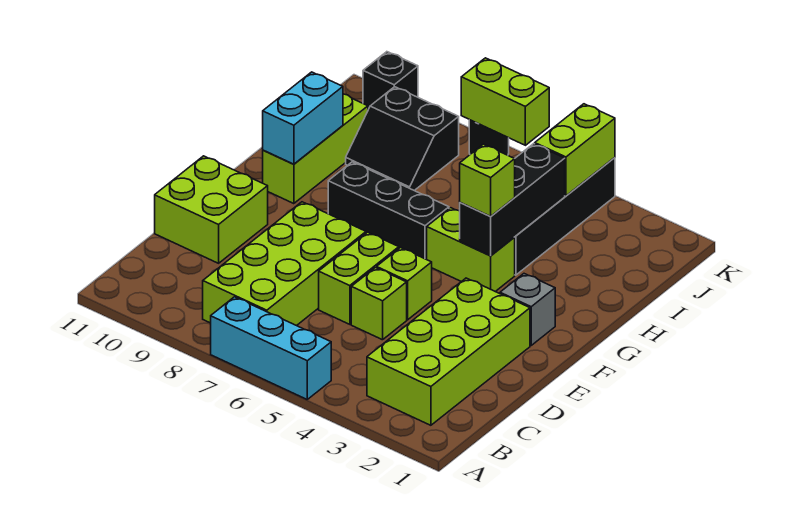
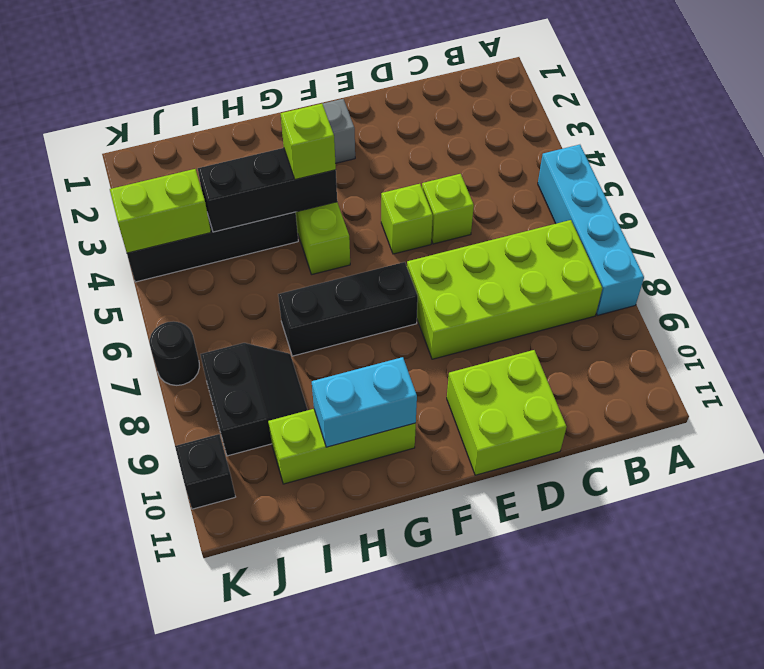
cyan brick A5:A7 level 1 -> cyan brick A5:A8 level 1
lime brick B2:E3 level 1 -> none
lime brick D6:E6 level 1 -> none
black brick G6:G8 level 1 -> black brick F7:H7 level 1
lime brick K6:K7 level 2 -> none

